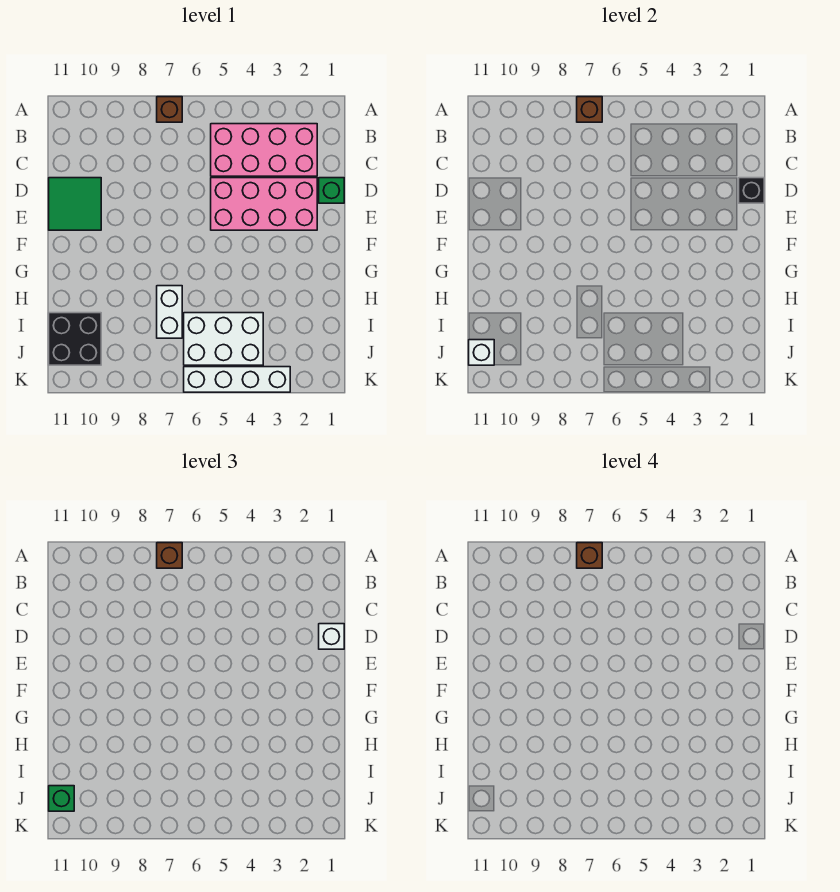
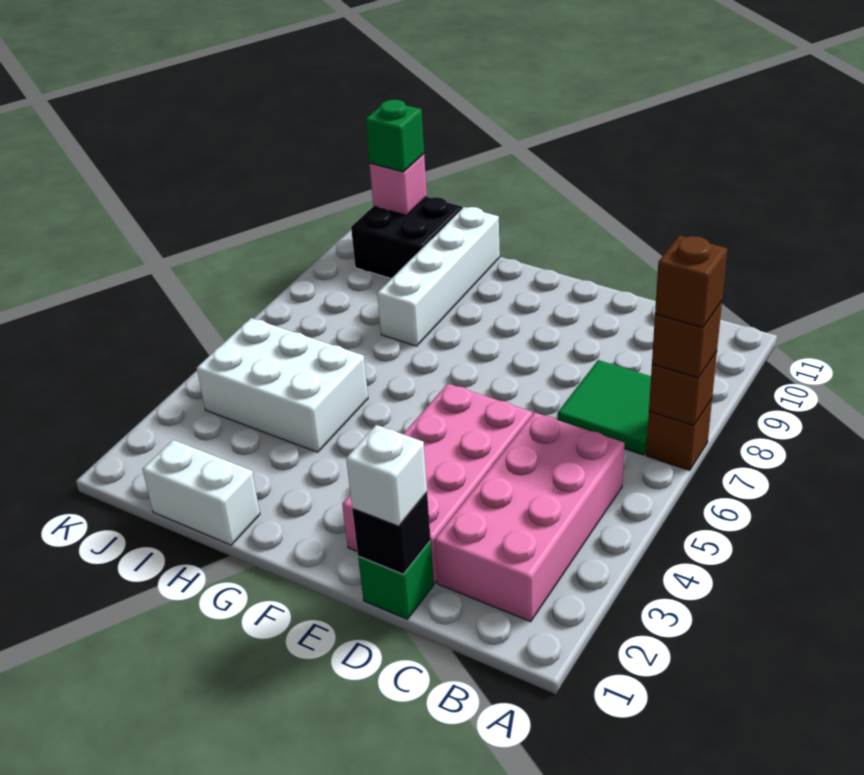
green tile D10:E11 level 1 -> green tile B7:C8 level 1
white brick H7:I7 level 1 -> white brick H1:I1 level 1
white brick I4:J6 level 1 -> white brick H4:J5 level 1
white brick J11 level 2 -> pink brick J11 level 2
white brick K3:K6 level 1 -> white brick H8:H11 level 1

